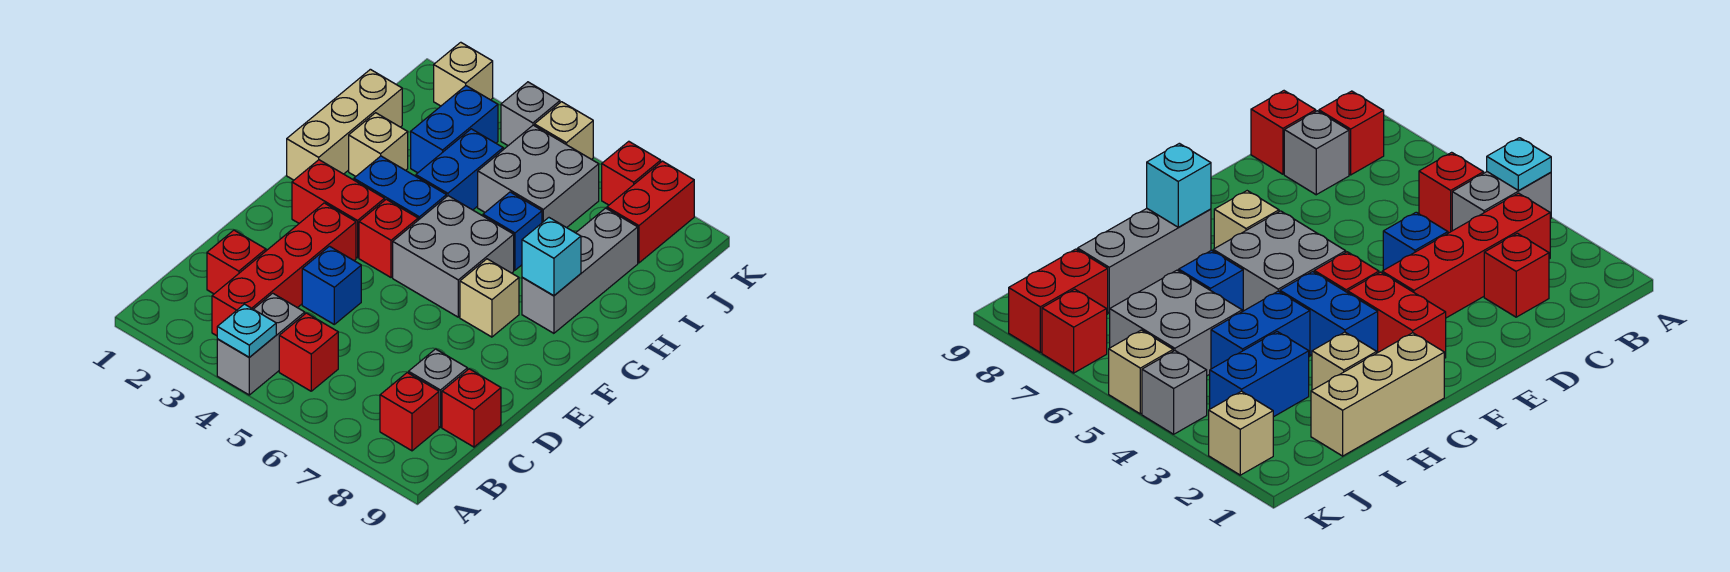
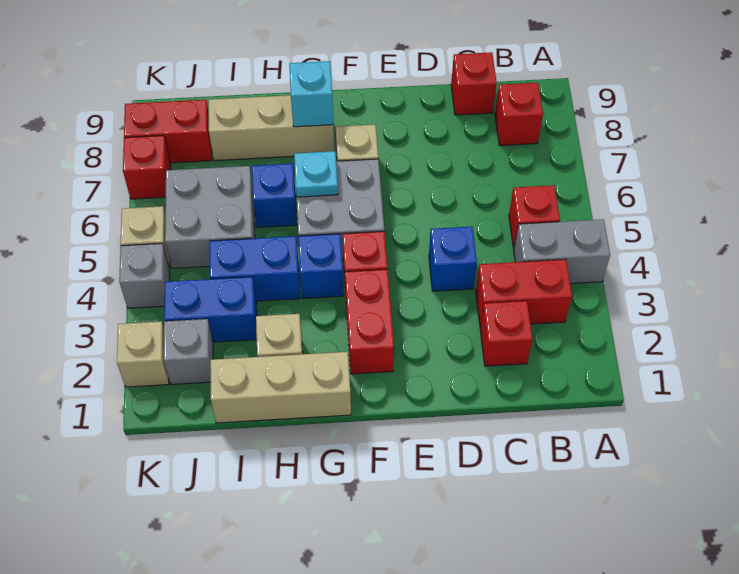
cyan plate A4 level 2 -> cyan plate G6 level 2
red brick B3:E3 level 1 -> red brick B3:C3 level 1
grey brick C8 level 1 -> grey brick J2 level 1
blue brick G3:G4 level 1 -> blue brick G4 level 1
grey brick G8:I8 level 1 -> tan brick G8:I8 level 1

